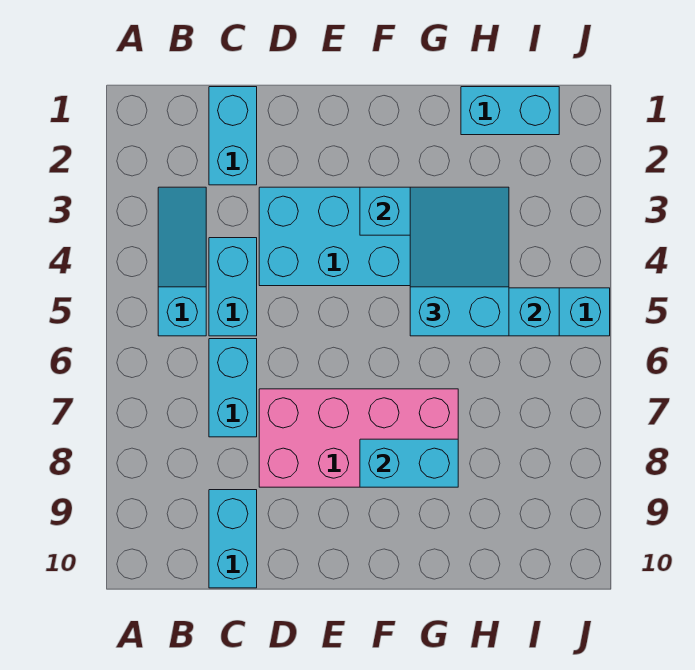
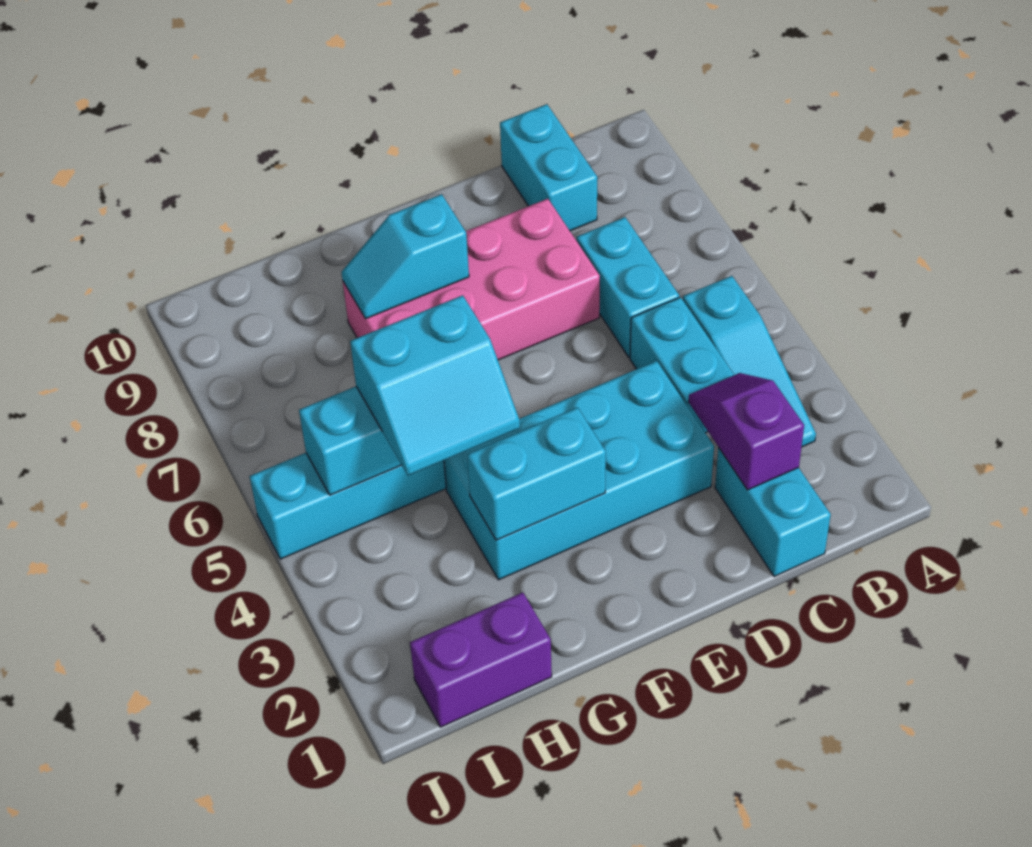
none -> purple slope C2:C3 level 2 top 2
cyan brick F8:G8 level 2 -> cyan slope F8:G8 level 2 top F
cyan slope G3:H5 level 3 top 5 -> cyan slope G4:H5 level 3 top 5
cyan brick H1:I1 level 1 -> purple brick H1:I1 level 1

